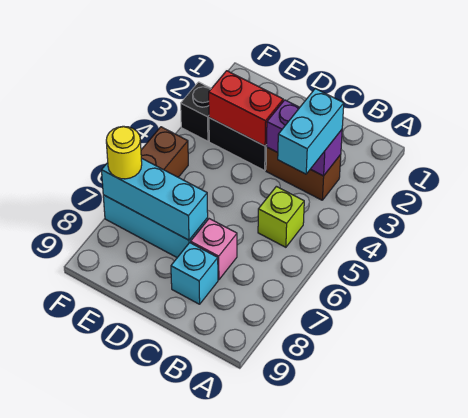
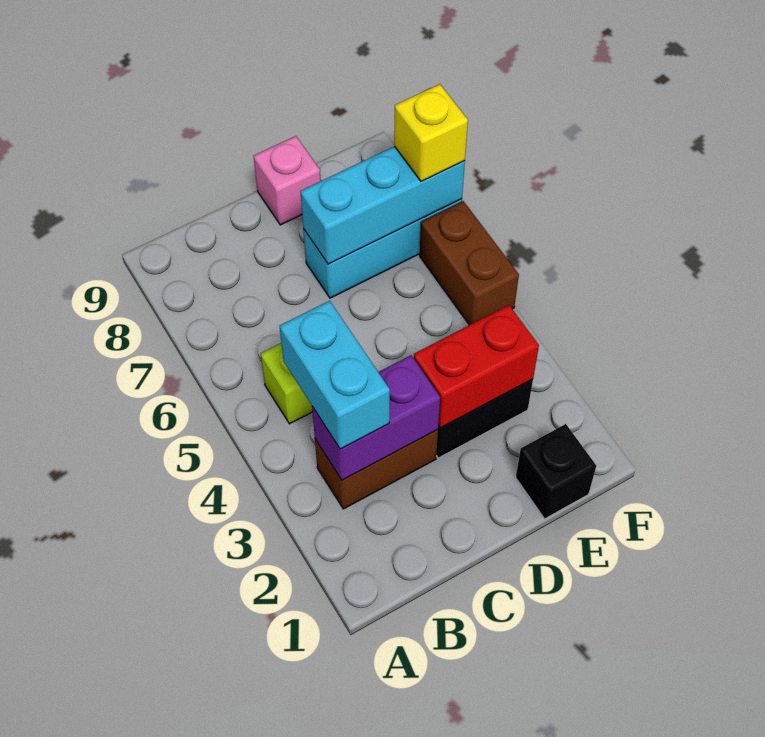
pink brick C7 level 1 -> pink brick D9 level 1
cyan brick C8 level 1 -> none
black brick F3 level 1 -> black brick E1 level 1
yellow round brick F7 level 3 -> yellow brick F7 level 3

